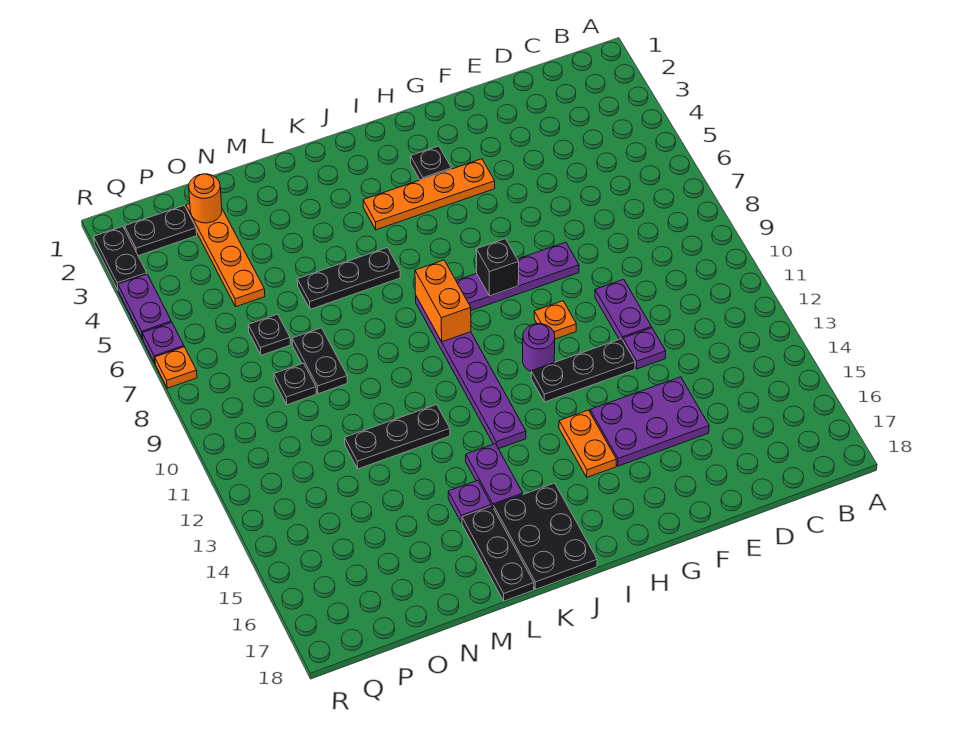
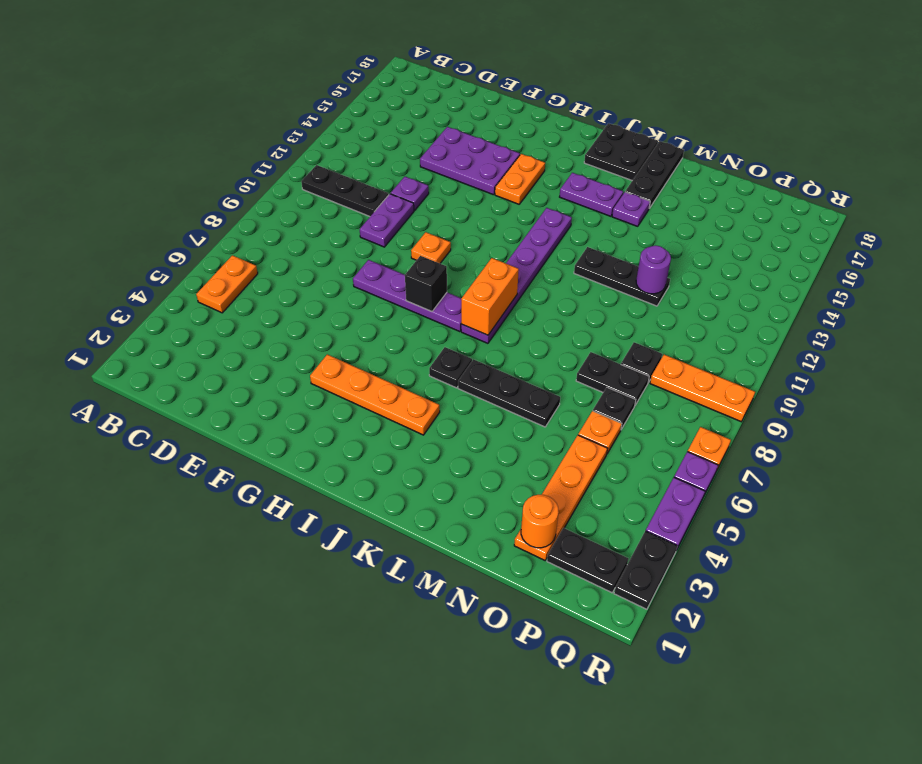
none -> orange plate B5:B6 level 1
black plate F12:H12 level 1 -> black plate B11:D11 level 1
black plate H3 level 1 -> black plate J6 level 1
purple round brick H11 level 1 -> purple round brick N12 level 2
black plate J16:K18 level 1 -> black plate J17:K18 level 1
purple plate K14:K15 level 1 -> purple plate J15:K15 level 1
black plate N8:N9 level 1 -> black plate N8:O8 level 1
none -> orange plate O6 level 1
none -> orange plate P9:R9 level 1

